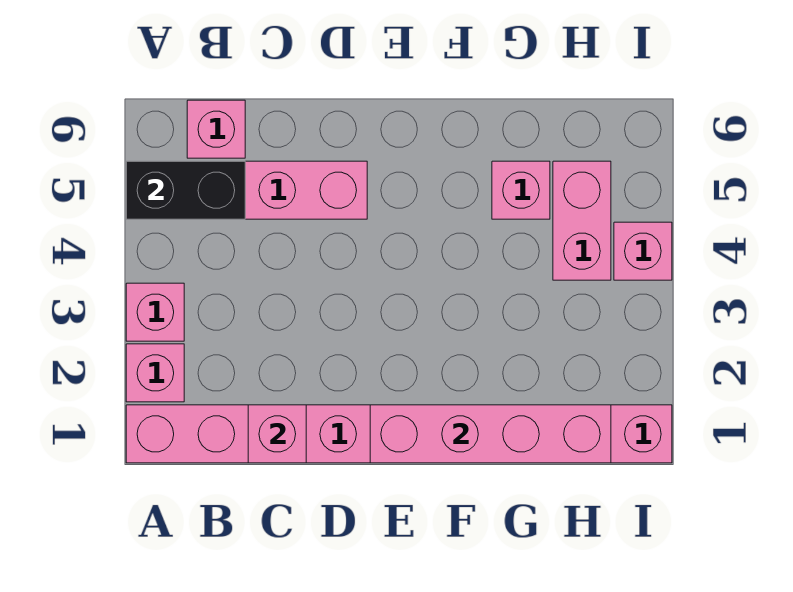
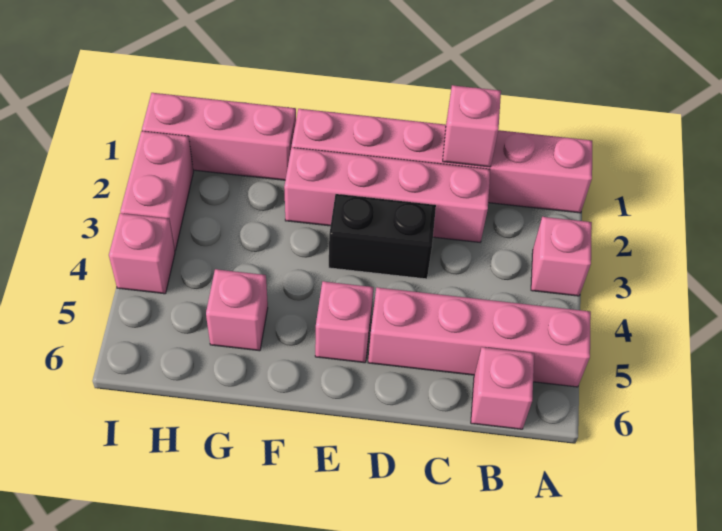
pink brick A2 level 1 -> pink brick E5 level 1
black brick A5:B5 level 2 -> black brick D3:E3 level 1
pink brick E1:H1 level 2 -> pink brick C2:F2 level 1
pink brick H4:H5 level 1 -> pink brick I2:I3 level 1

